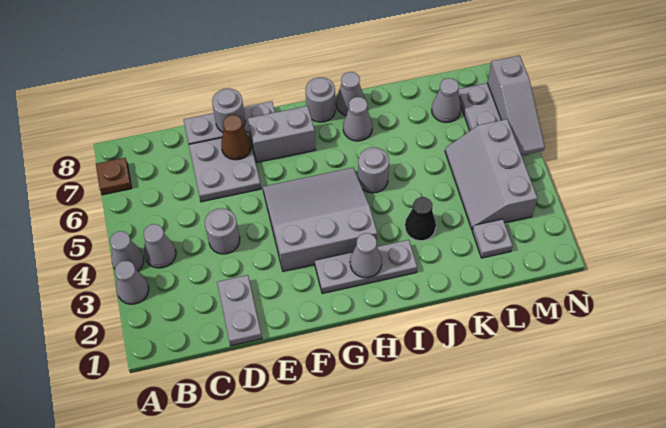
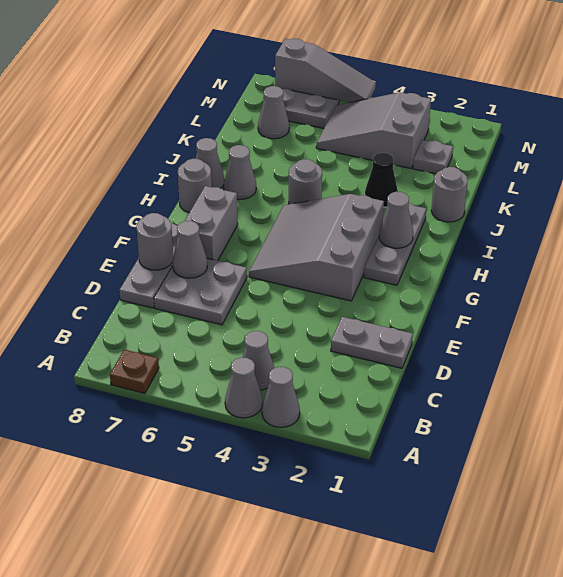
grey round brick D4 level 1 -> grey round brick J1 level 1
brown cone E7 level 2 -> grey cone E7 level 2
grey slope L3:M5 level 1 top M -> grey slope L3:M5 level 1 top 3

